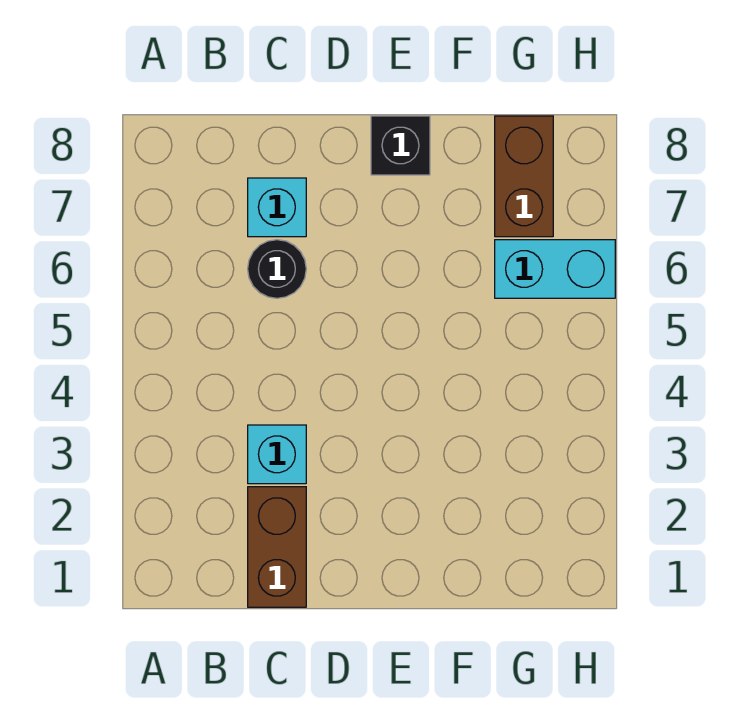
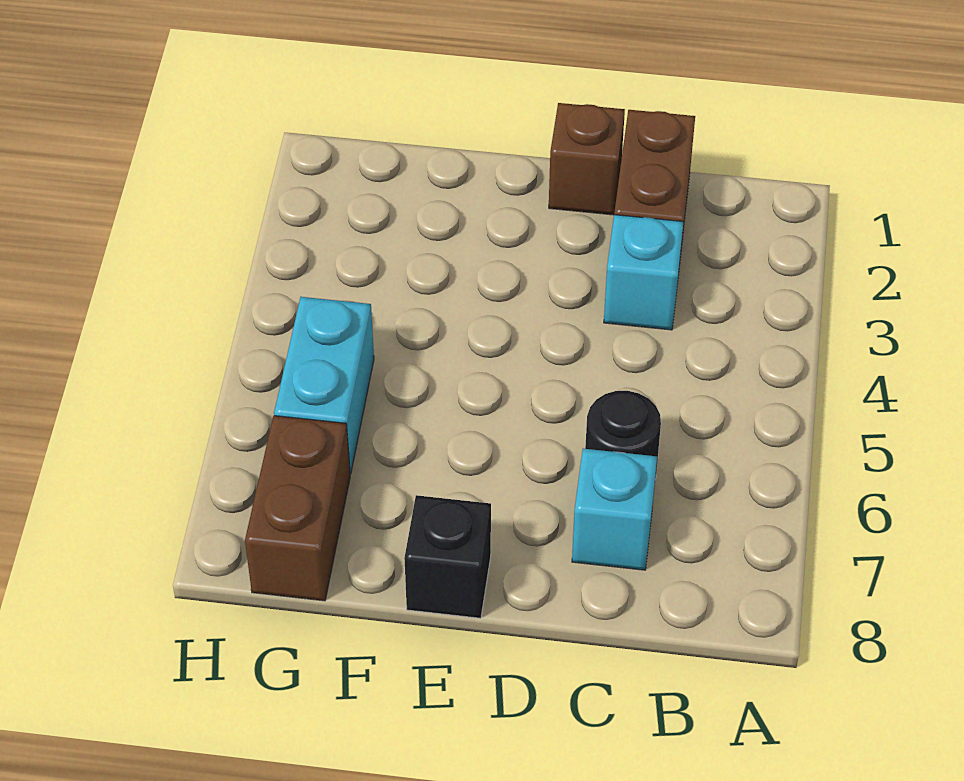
none -> brown brick D1 level 1
cyan brick G6:H6 level 1 -> cyan brick G5:G6 level 1

